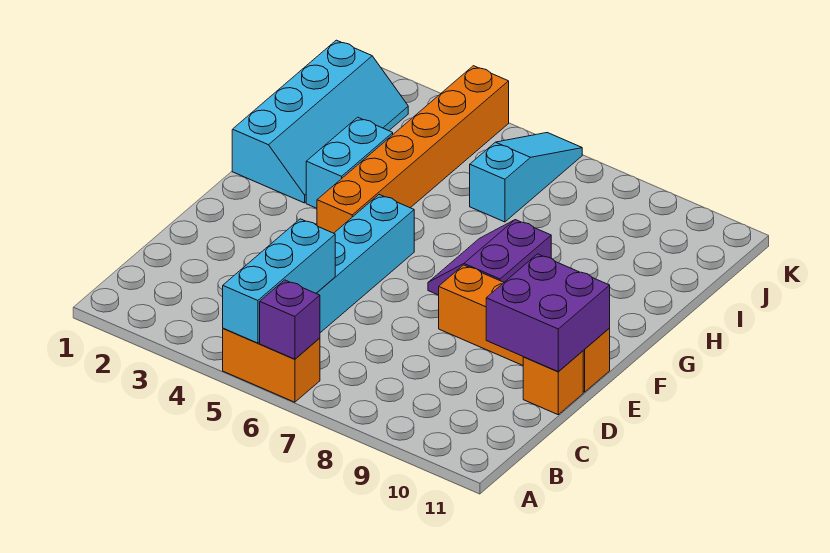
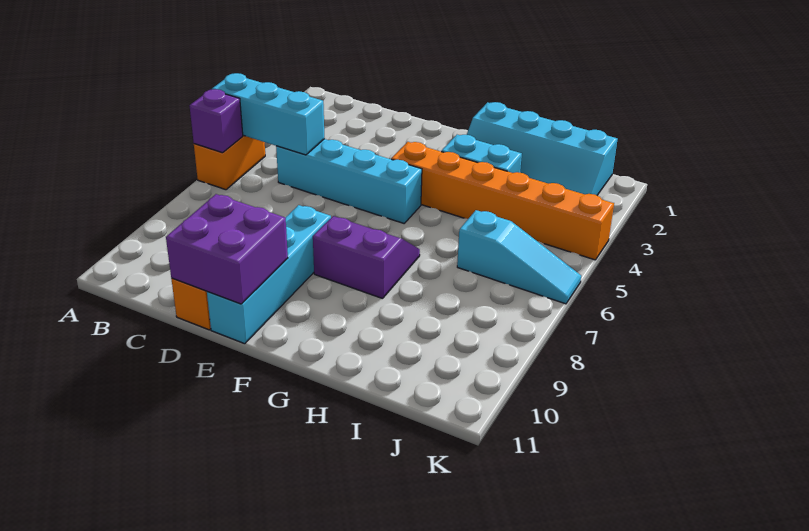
orange brick E8:E11 level 1 -> cyan brick E8:E11 level 1

